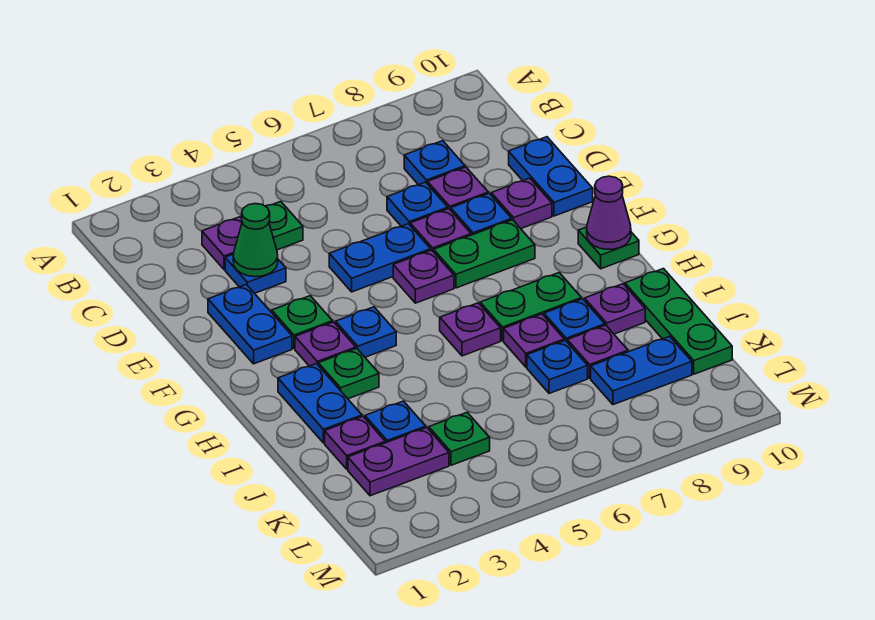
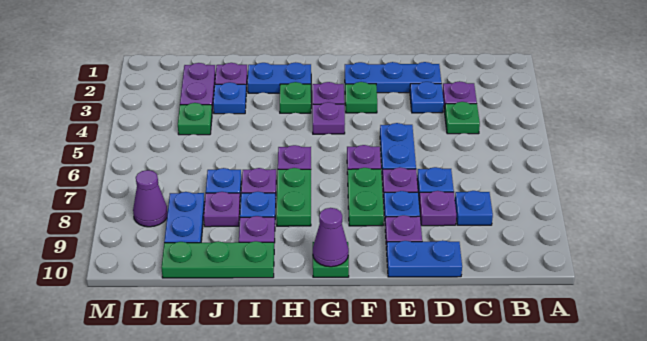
green cone D3 level 2 -> none
blue plate E2:F2 level 1 -> blue plate D2:F2 level 1
blue plate G4 level 1 -> purple plate G4 level 1
none -> purple cone L8 level 1

